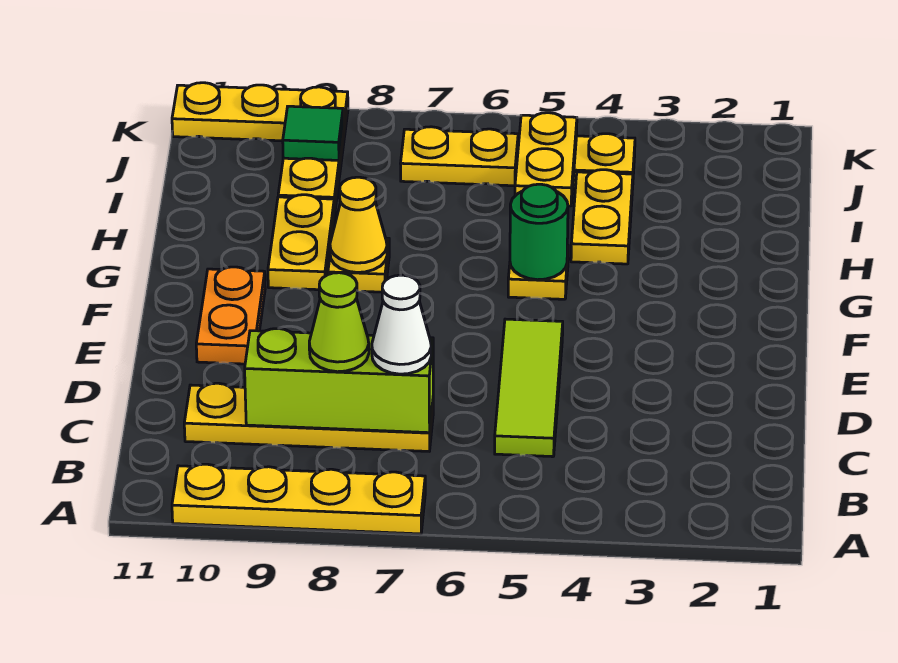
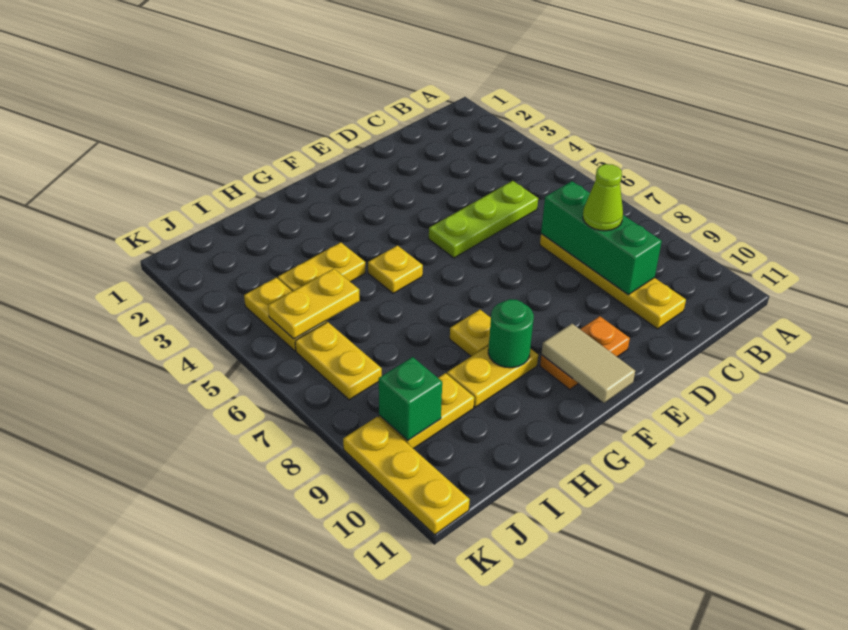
yellow plate A7:A10 level 1 -> none
lime tile C5:E5 level 1 -> lime plate C5:E5 level 1
lime brick C7:C9 level 2 -> green brick C7:C9 level 2
white cone C7 level 3 -> none
none -> tan tile F10:F11 level 2
green round brick G5 level 2 -> green round brick G9 level 2
yellow cone G8 level 2 -> none
green tile J9 level 2 -> green brick J9 level 2

